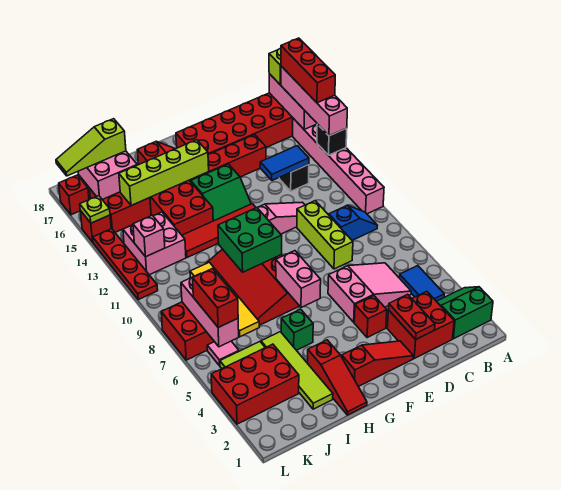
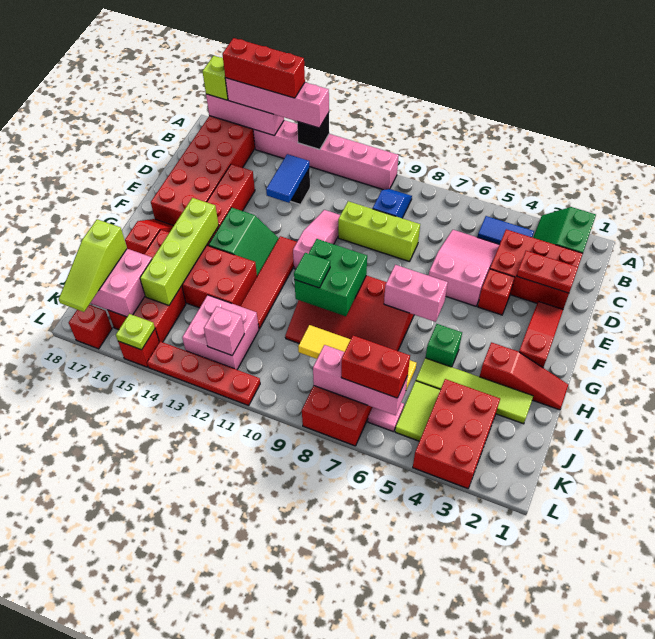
red brick C2:D3 level 1 -> red brick C2:D4 level 1
none -> green tile H10 level 3

